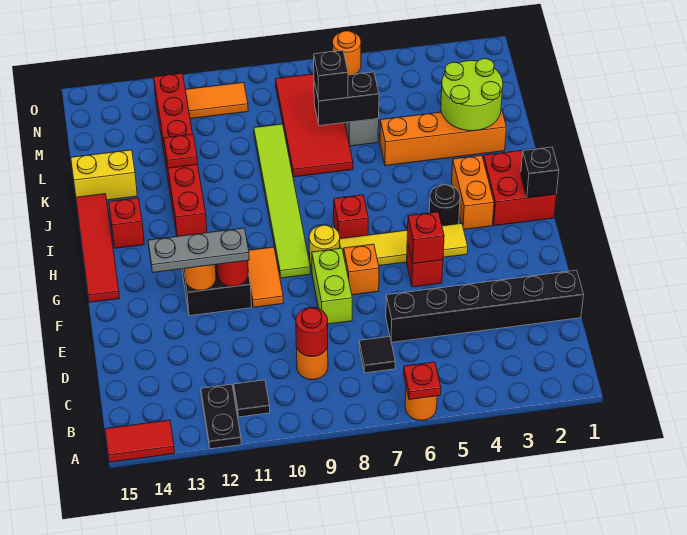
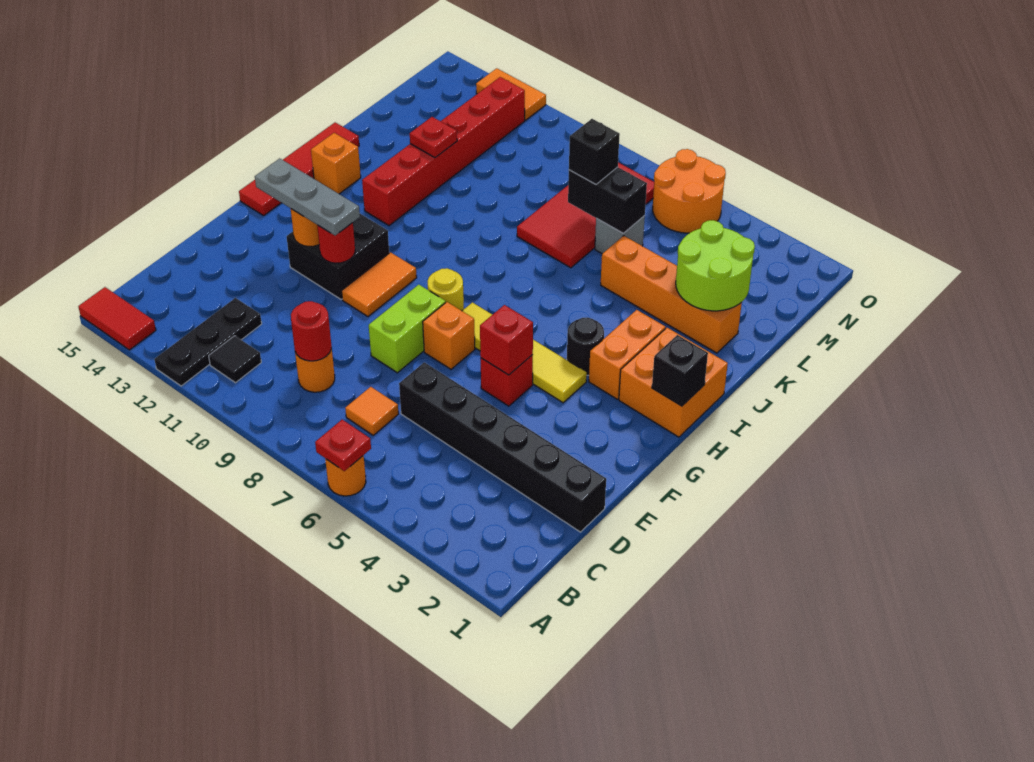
black plate A12:B12 level 1 -> black plate A12:C12 level 1
black tile C7 level 1 -> orange tile C7 level 1
lime tile G9:L9 level 1 -> none
red brick H1:I2 level 1 -> orange brick H1:I2 level 1
red brick H7 level 1 -> none
red brick I14 level 1 -> orange brick I14 level 1
yellow brick K14:K15 level 1 -> none
orange tile N10:N11 level 1 -> orange tile O12:O13 level 1
orange round brick O6 level 1 -> orange round brick N5:O6 level 1

